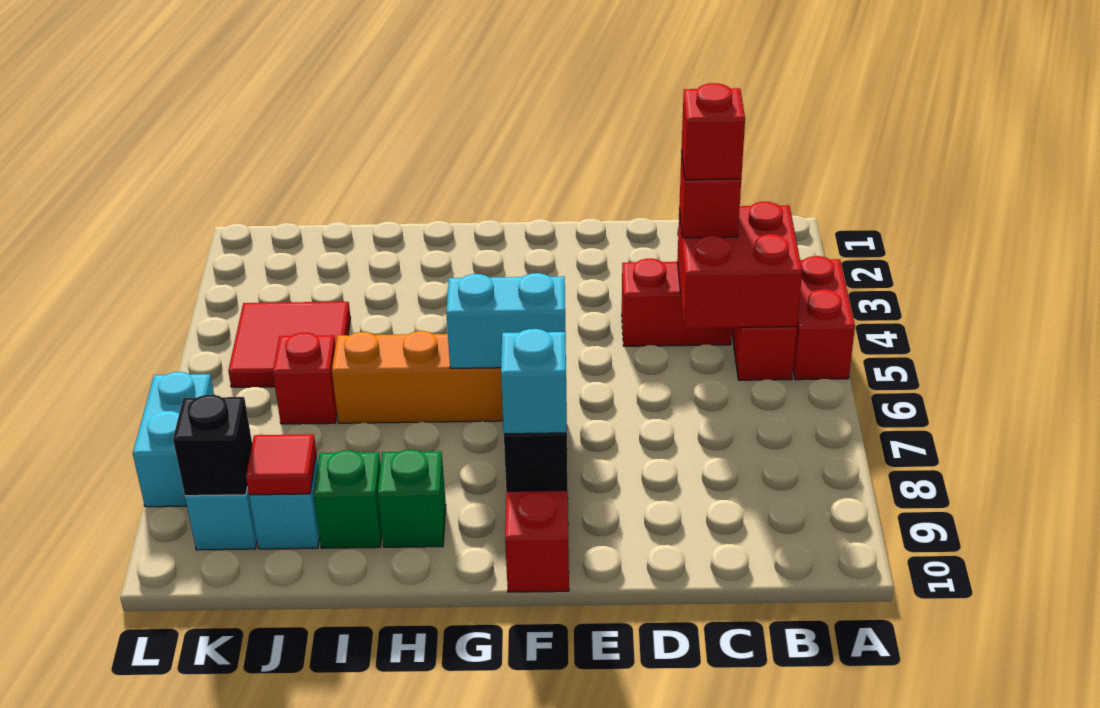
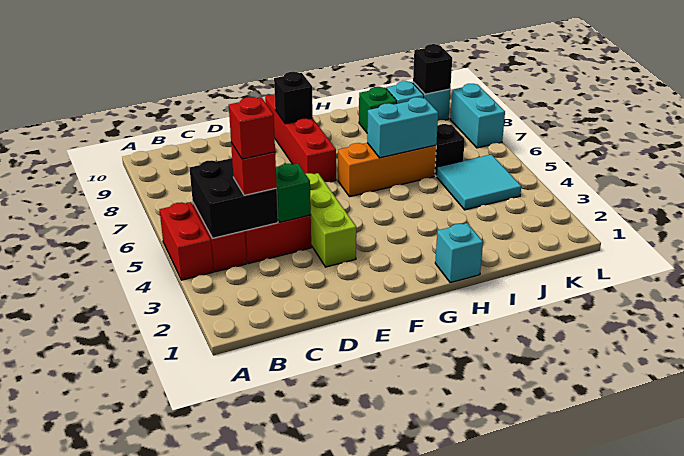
red brick B4:C5 level 2 -> black brick B4:C5 level 2
none -> lime brick E3:E5 level 1
cyan brick F6:G6 level 2 -> cyan brick H6:I6 level 2
cyan brick F9 level 3 -> cyan brick H1 level 1
green brick H9 level 1 -> green brick D4 level 2
red tile J4:K5 level 1 -> cyan tile J4:K5 level 1
red brick J6 level 1 -> black brick J6 level 1
red tile J9 level 2 -> none

